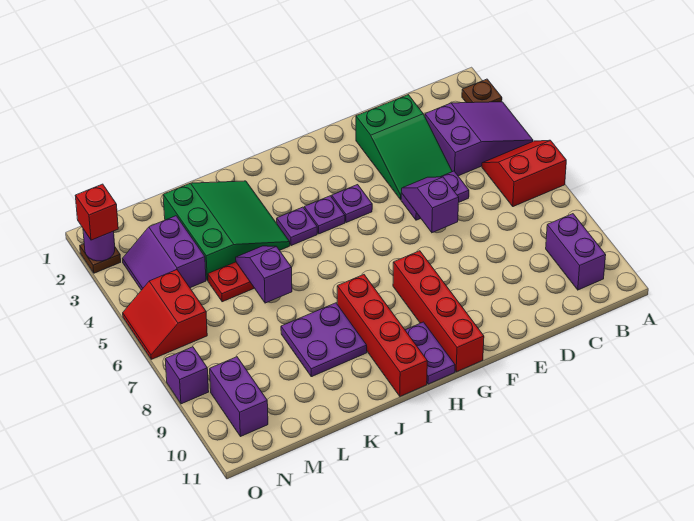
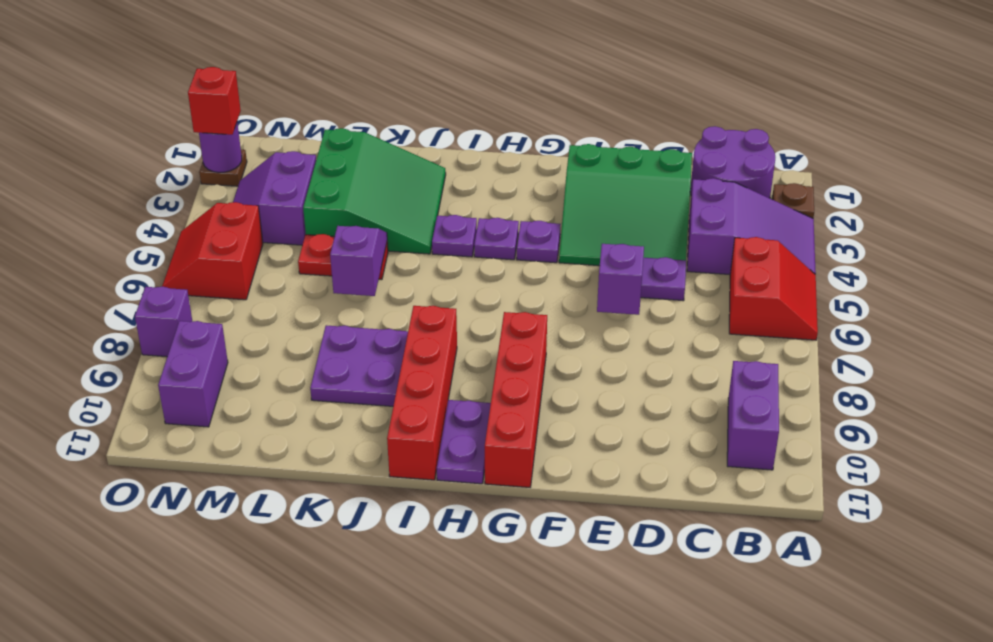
red slope A5:B6 level 1 top 6 -> red slope A5:B6 level 1 top B
none -> purple round brick B1:C2 level 1
green slope D2:E4 level 1 top 2 -> green slope D2:F4 level 1 top 2

